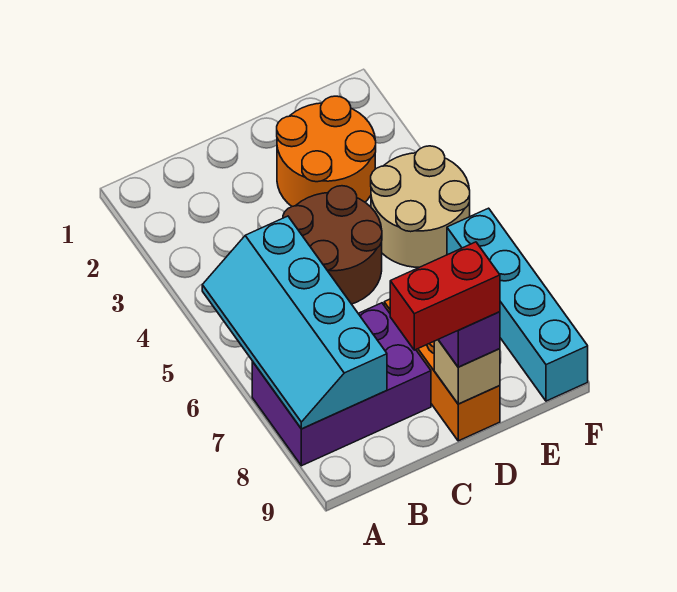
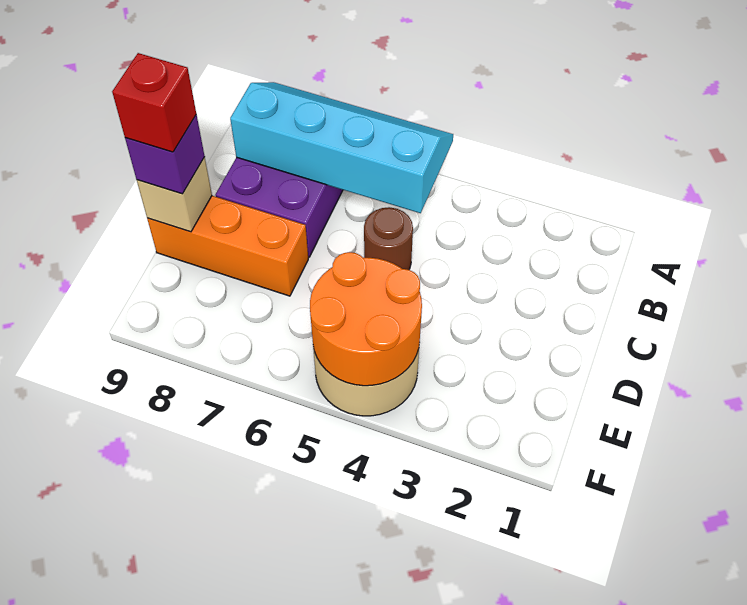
brown round brick C4:D5 level 1 -> brown round brick C5 level 1
red brick C9:D9 level 4 -> red brick D9 level 4
orange round brick D2:E3 level 1 -> orange round brick E4:F5 level 2
cyan brick F6:F9 level 1 -> none

